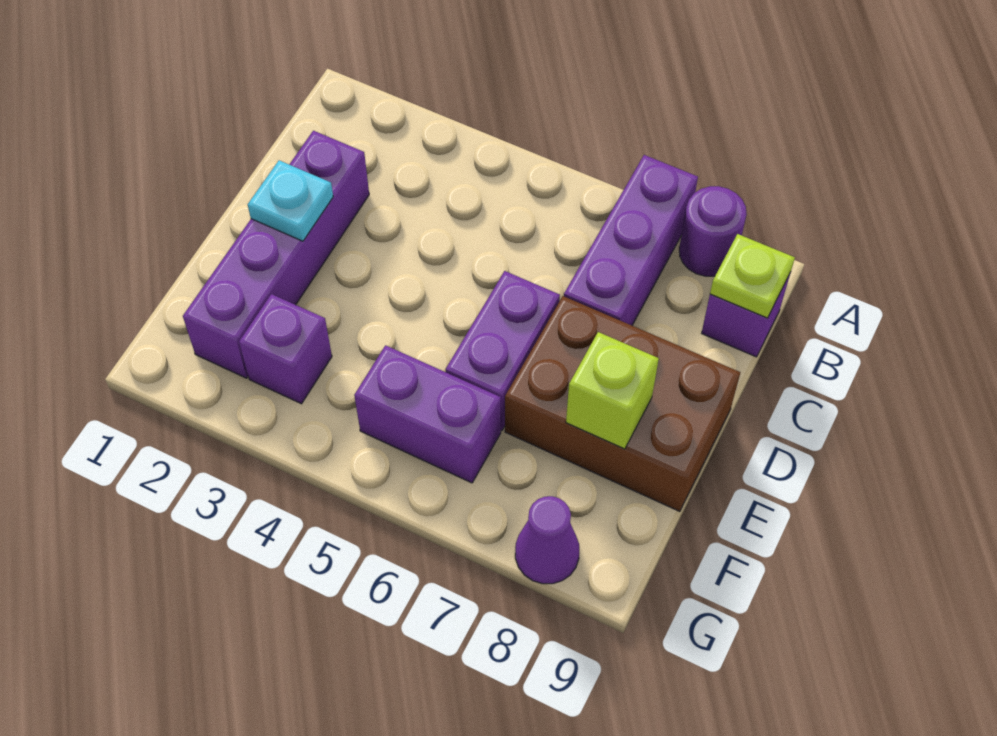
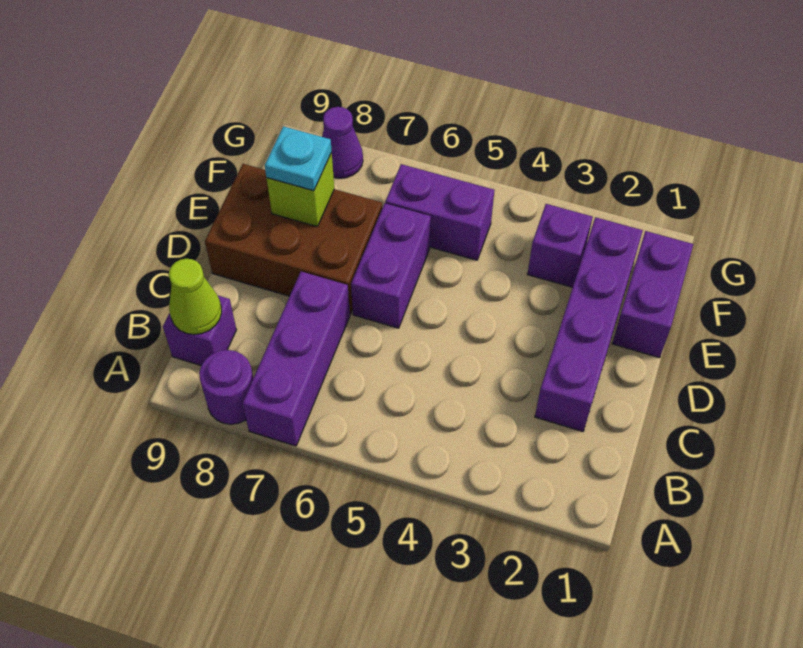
lime plate B9 level 2 -> lime cone B9 level 2
cyan plate D2 level 2 -> cyan plate E8 level 3
none -> purple brick E1:F1 level 1

